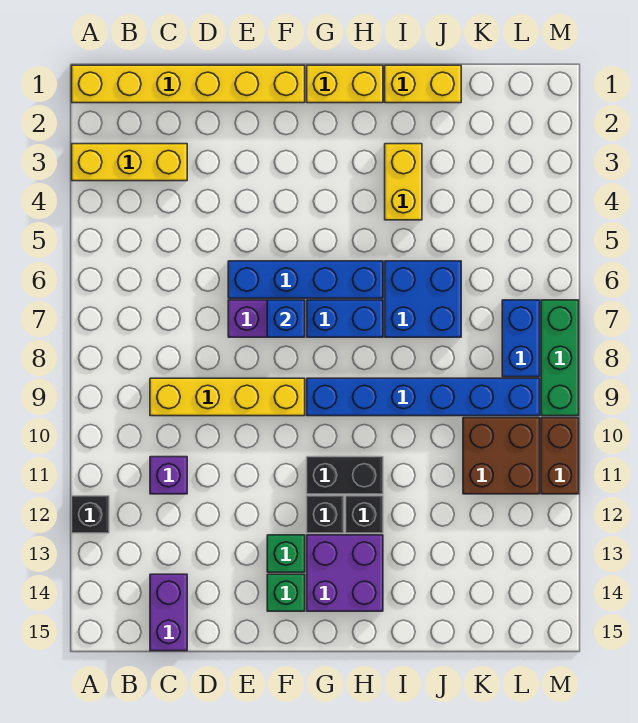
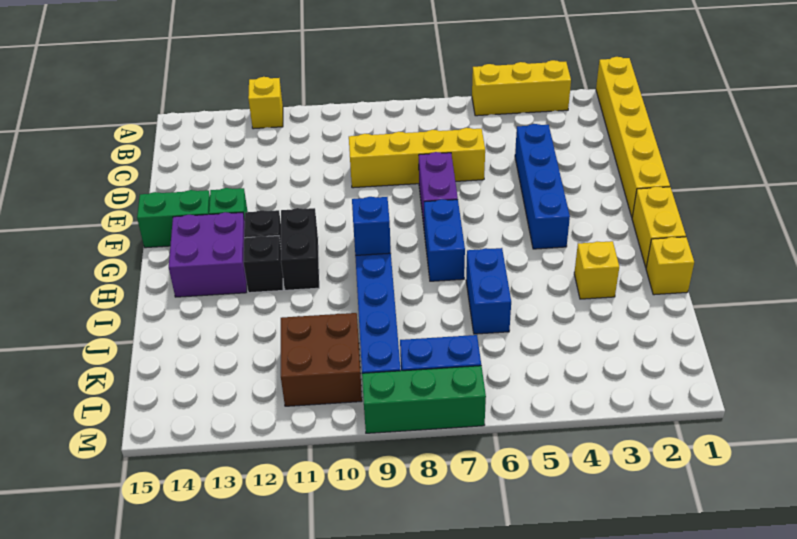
yellow brick A3:C3 level 1 -> yellow brick A3:A5 level 1
black brick A12 level 1 -> yellow brick A12 level 1
yellow brick C9:F9 level 1 -> yellow brick D6:D9 level 1
purple brick C11 level 1 -> none
purple brick C14:C15 level 1 -> none
blue brick E6:H6 level 1 -> blue brick D4:G4 level 1
blue brick F7 level 2 -> blue brick H9 level 2
green brick F14 level 1 -> green brick F14:F15 level 1
yellow brick I1:J1 level 1 -> yellow brick I1 level 1
yellow brick I3:I4 level 1 -> yellow brick I3 level 1
blue brick I6:J7 level 1 -> blue brick I6:J6 level 1
brown brick M10:M11 level 1 -> none

